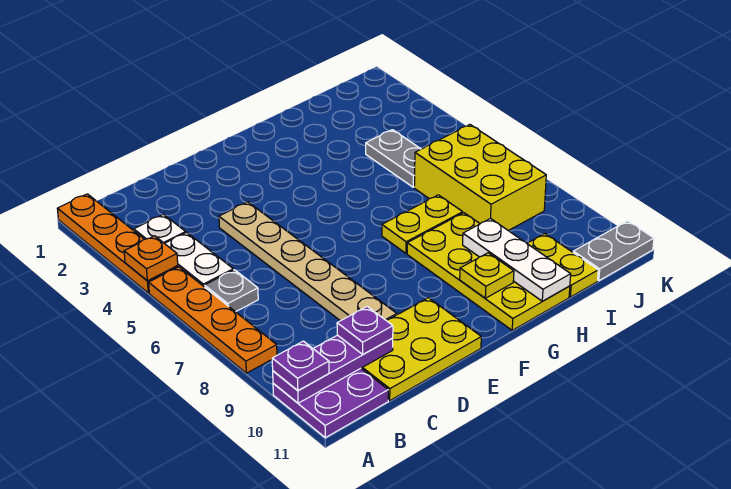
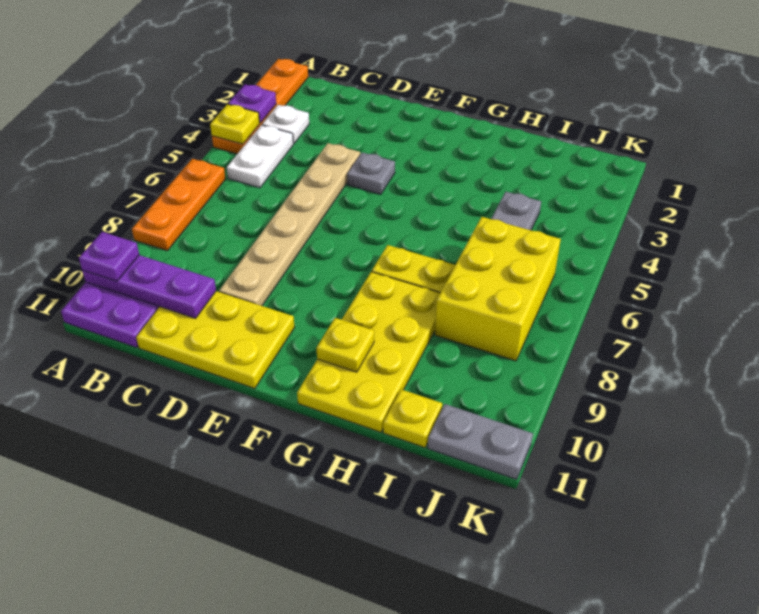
orange plate A4 level 2 -> yellow plate A4 level 2
orange plate A5:A8 level 1 -> orange plate A6:A8 level 1
grey plate B6 level 1 -> grey plate E4 level 1
purple plate C10 level 3 -> purple plate A3 level 2
white plate H9:H11 level 2 -> none
yellow plate I10:I11 level 1 -> yellow plate I11 level 1

